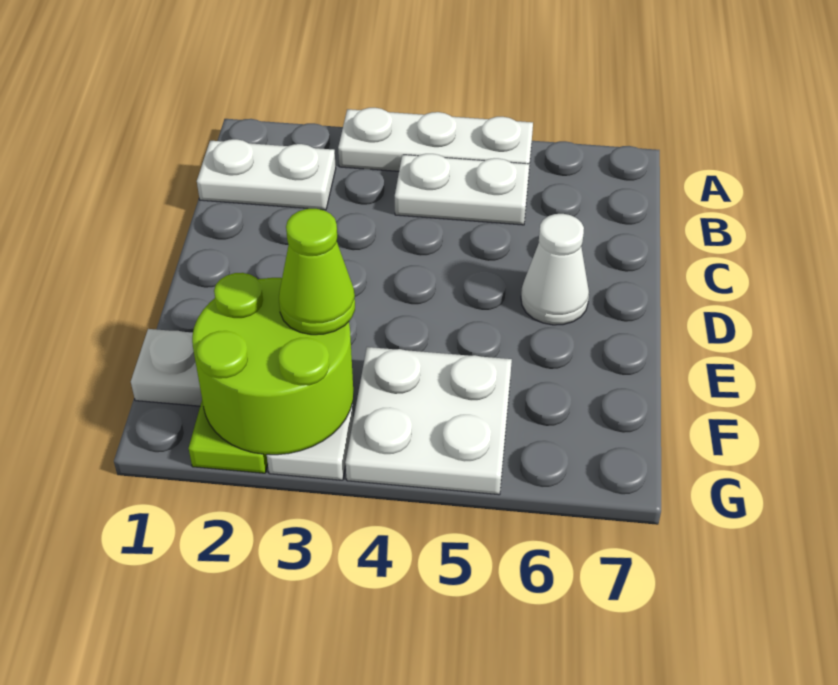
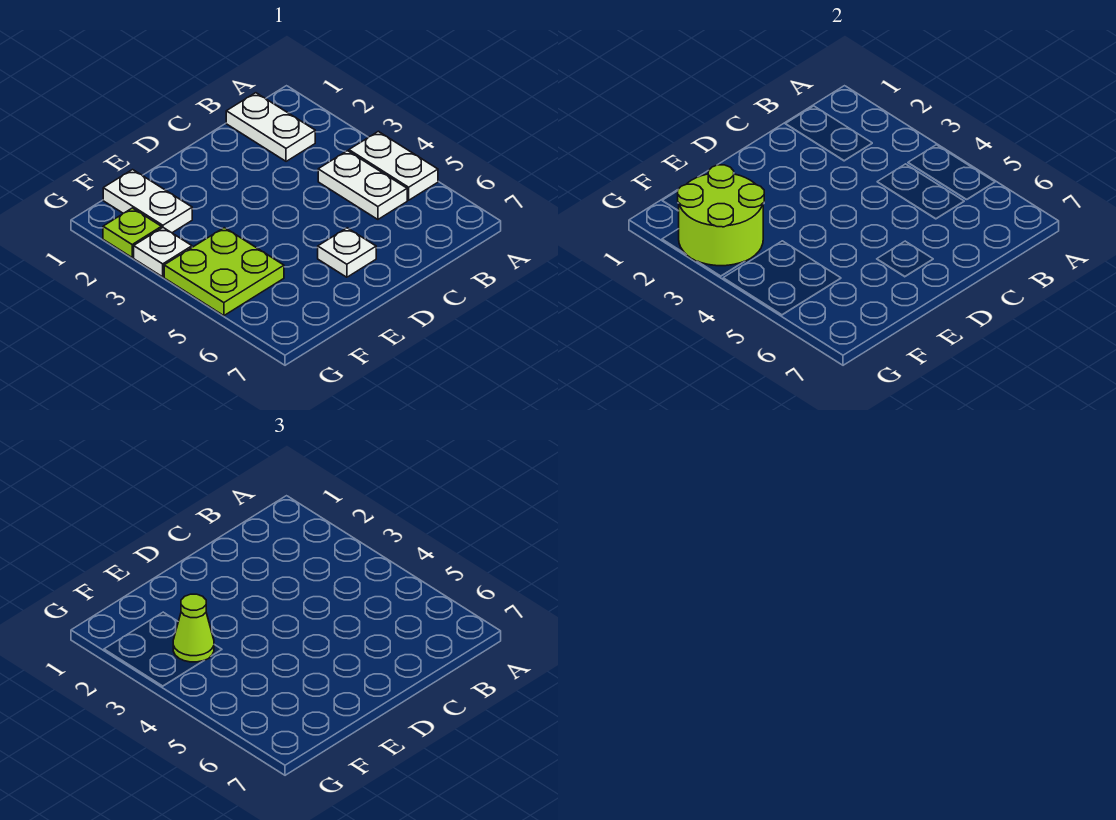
white plate A3:A5 level 1 -> white plate A4:A5 level 1
white cone D6 level 1 -> white plate D6 level 1
white plate F4:G5 level 1 -> lime plate F4:G5 level 1

